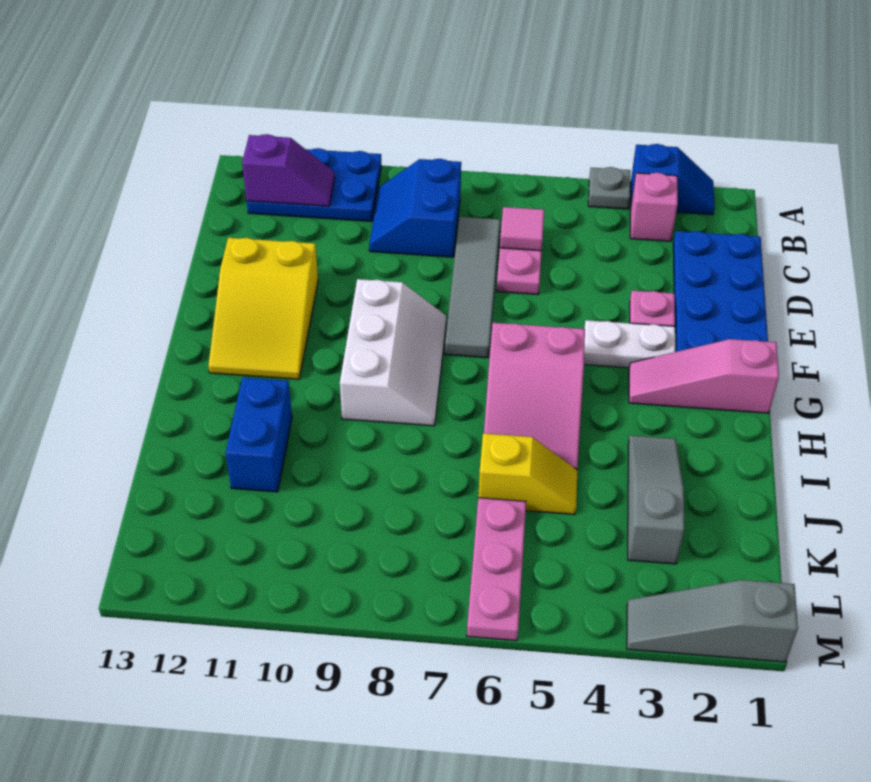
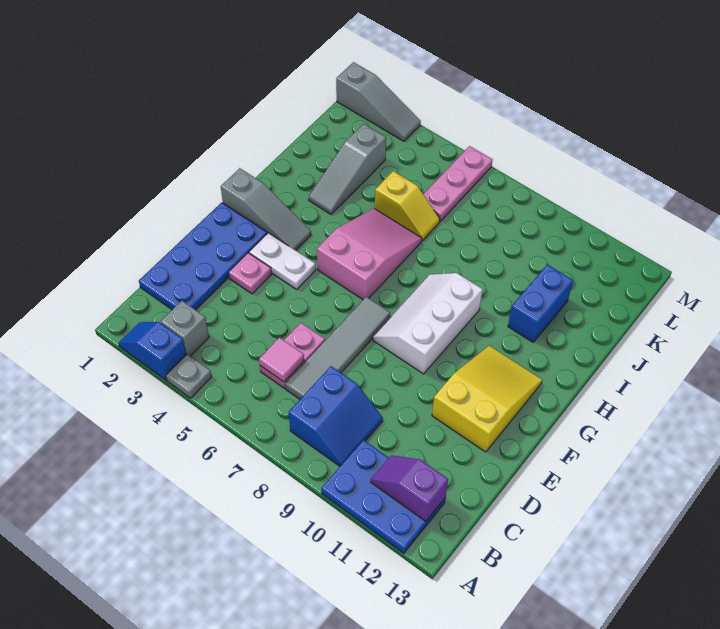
pink brick B3 level 1 -> grey brick B3 level 1
pink slope G1:G3 level 1 top 1 -> grey slope G1:G3 level 1 top 1
yellow slope J5:J6 level 1 top 6 -> yellow slope J5:J6 level 1 top 5

